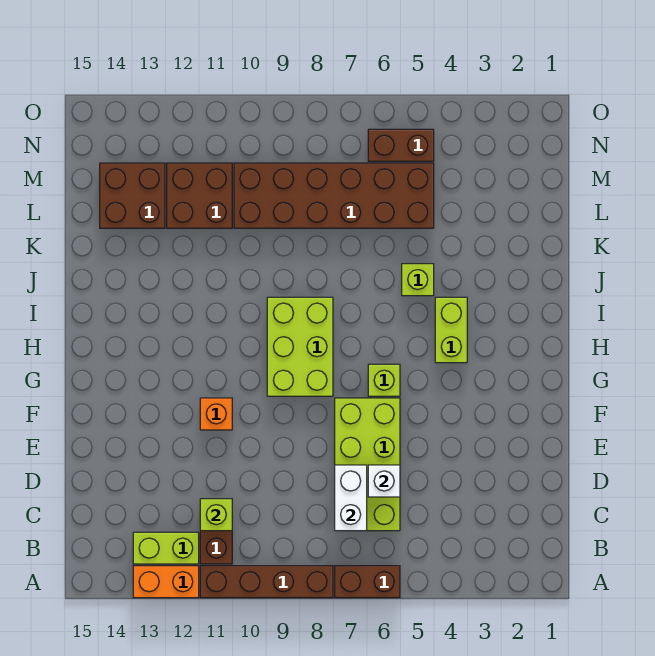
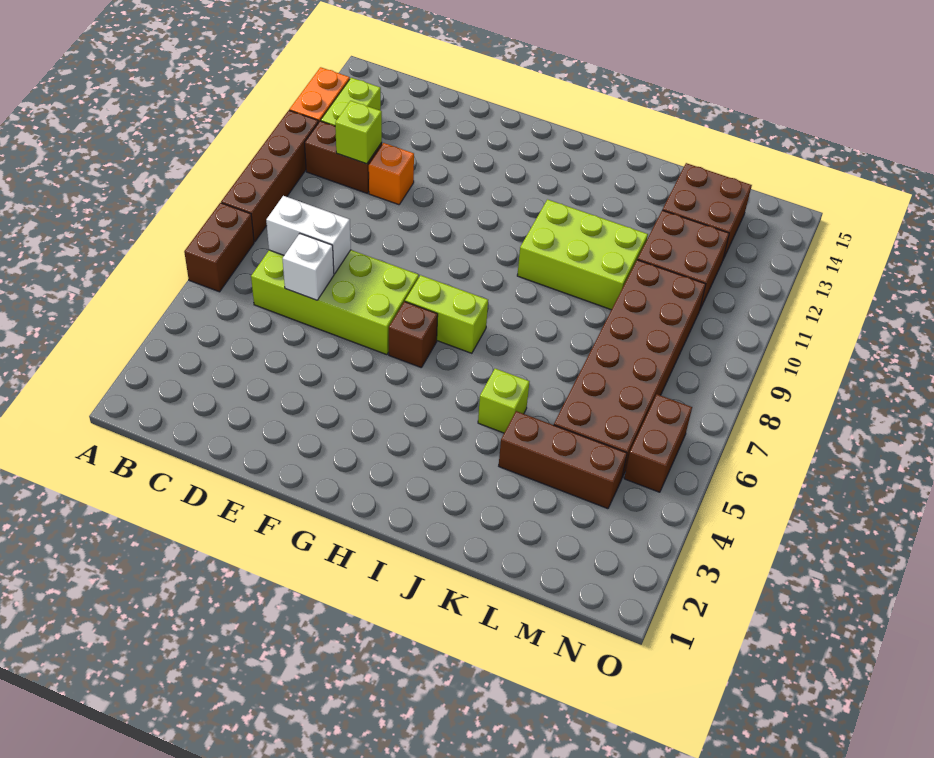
orange brick F11 level 1 -> orange brick D11 level 1
lime brick G6 level 1 -> brown brick G6 level 1
lime brick G8:I9 level 1 -> lime brick I10:K11 level 1
lime brick H4:I4 level 1 -> lime brick G7:H7 level 1
none -> brown brick K4:M4 level 1

